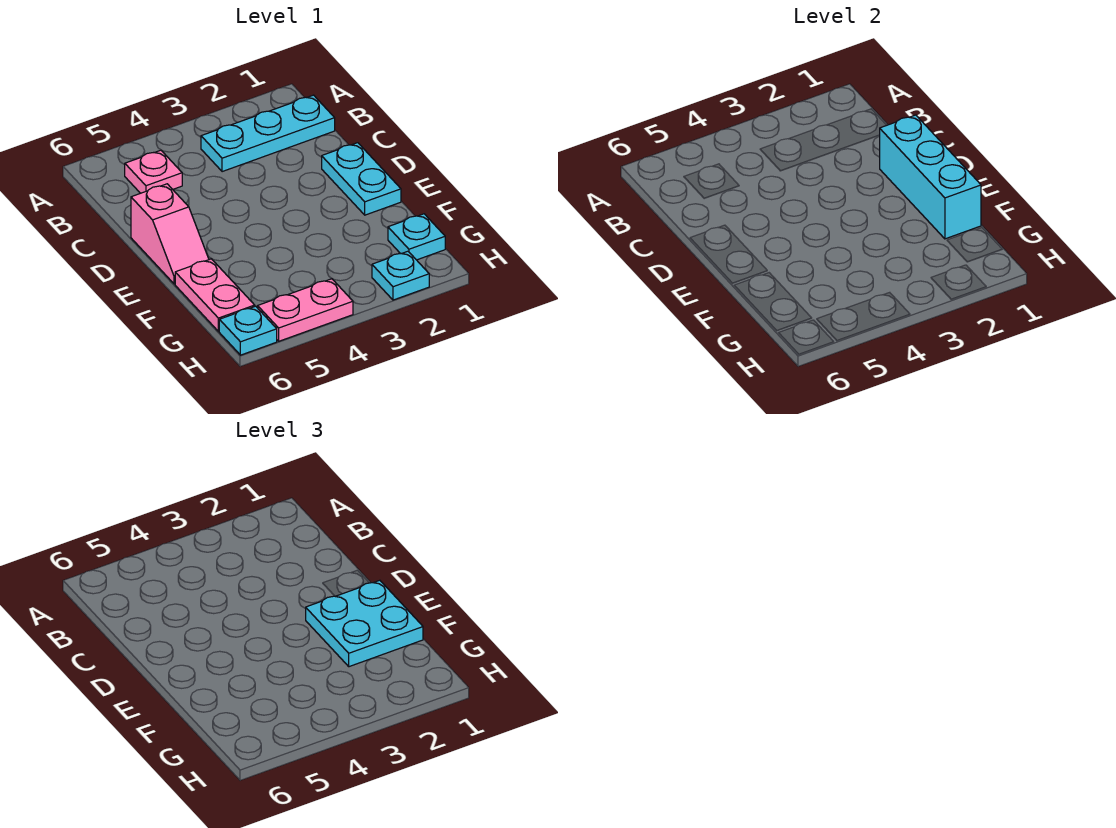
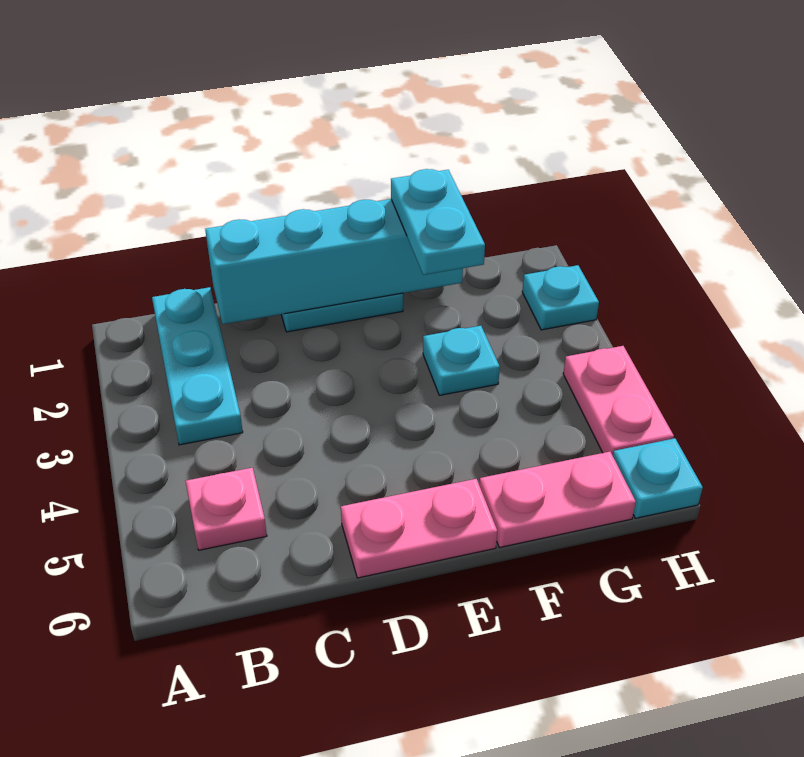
cyan brick D1:F1 level 2 -> cyan brick C1:F1 level 2
pink slope D6:E6 level 1 top D -> pink plate D6:E6 level 1
cyan plate E1:F2 level 3 -> cyan plate F1:F2 level 3
cyan plate G1 level 1 -> cyan plate F3 level 1

